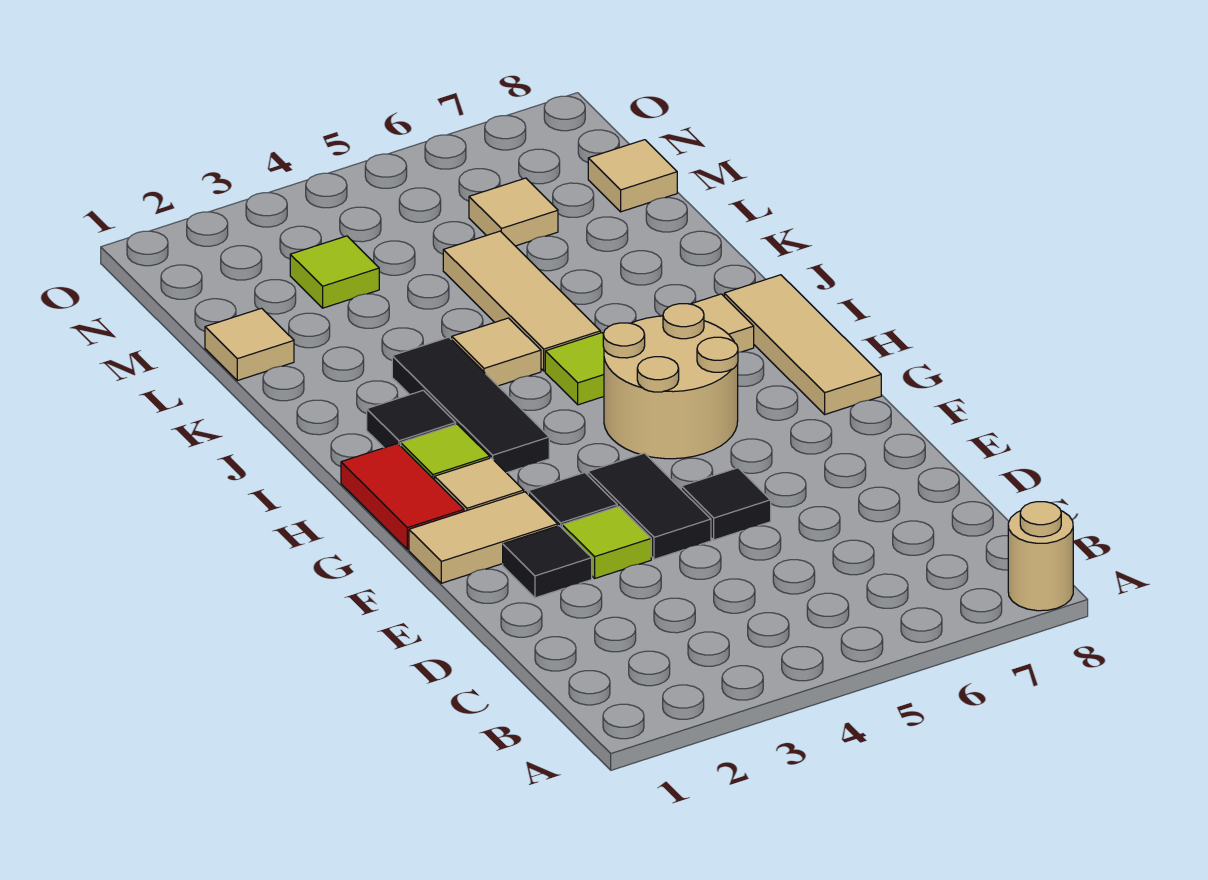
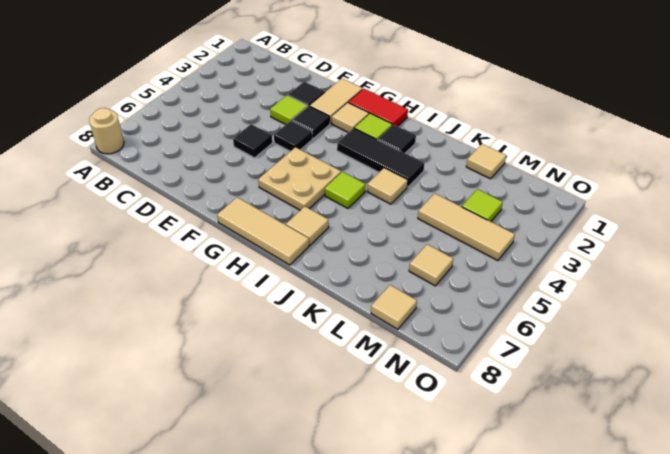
black tile E4:F4 level 1 -> black tile F4 level 1
tan round brick G5:H6 level 1 -> tan plate G5:H6 level 1
tan tile J5:L5 level 1 -> tan tile L4:N4 level 1

